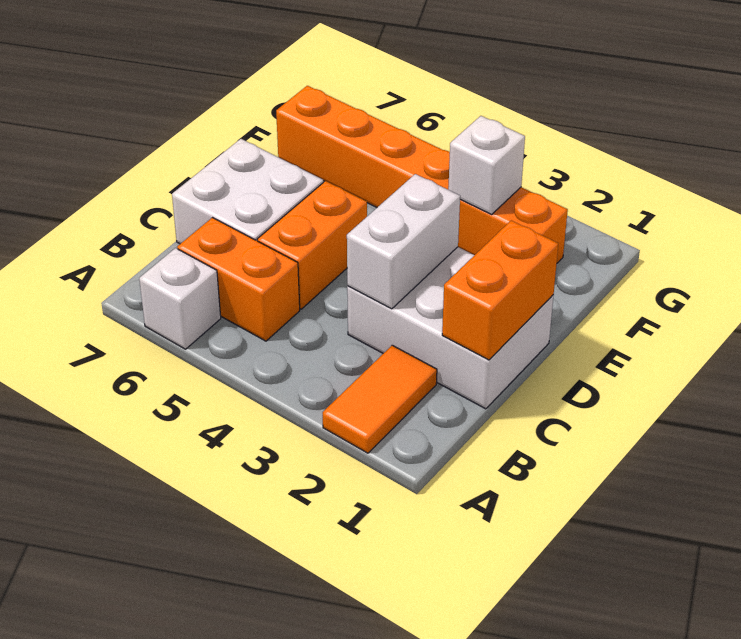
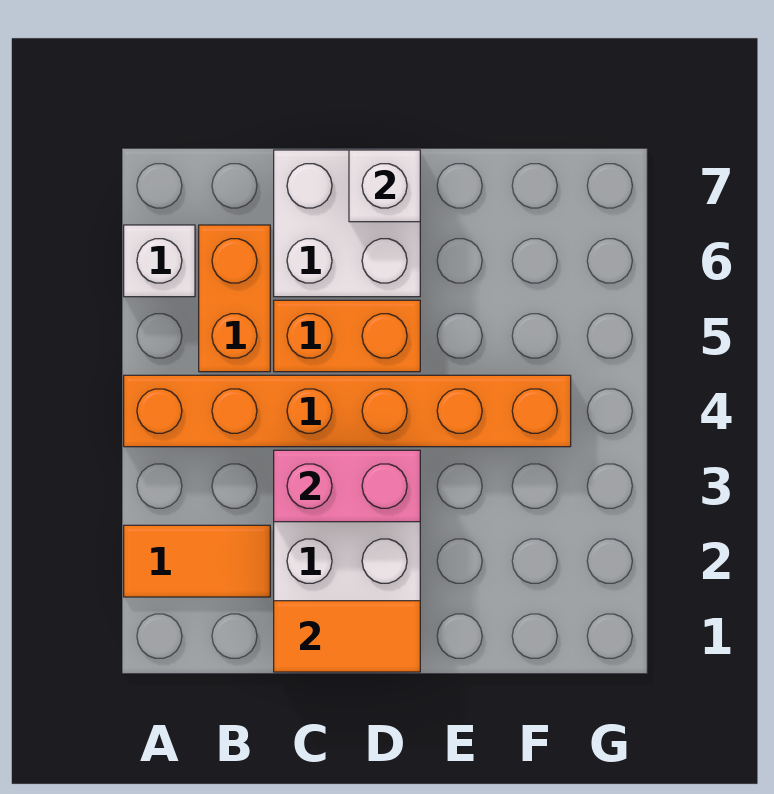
orange brick C1:D1 level 2 -> orange tile C1:D1 level 2
white brick C3:D3 level 2 -> pink brick C3:D3 level 2
orange brick F2:F7 level 1 -> orange brick A4:F4 level 1
white brick F3 level 2 -> white brick D7 level 2

